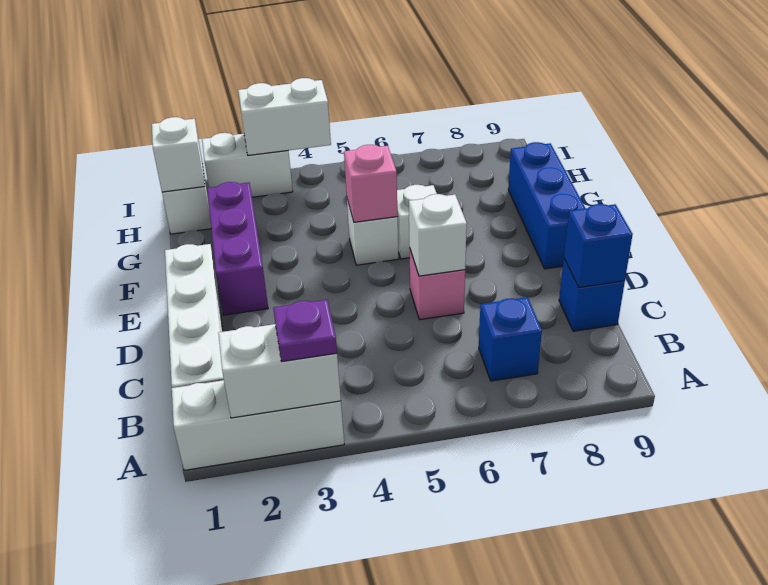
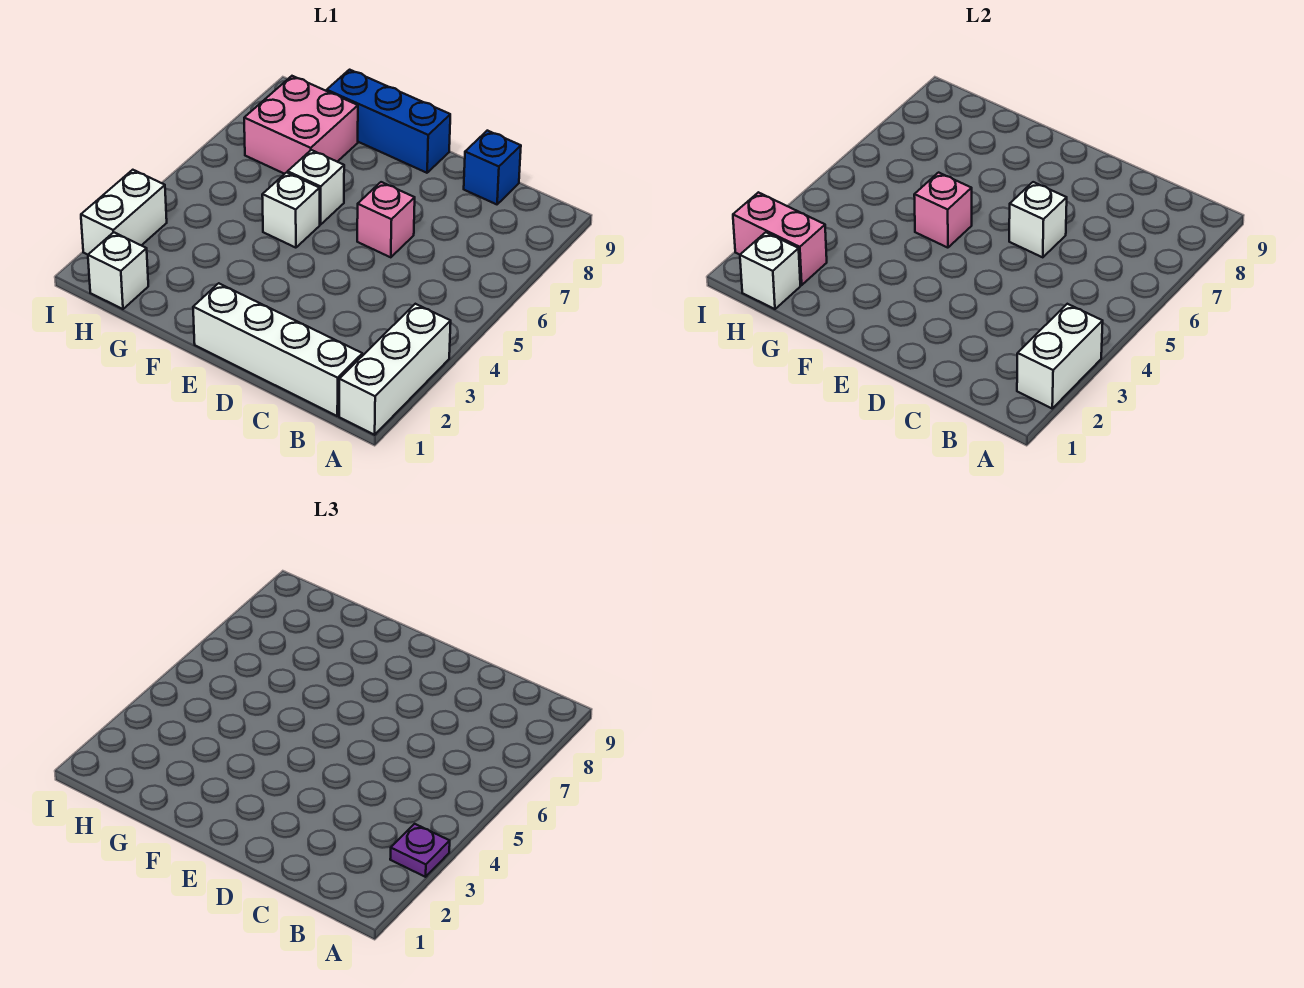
blue brick B7 level 1 -> none
blue brick C9 level 2 -> none
purple brick E2:G2 level 1 -> none
none -> pink brick G7:H8 level 1
none -> pink brick H2:I2 level 2
white brick I3:I4 level 2 -> none

